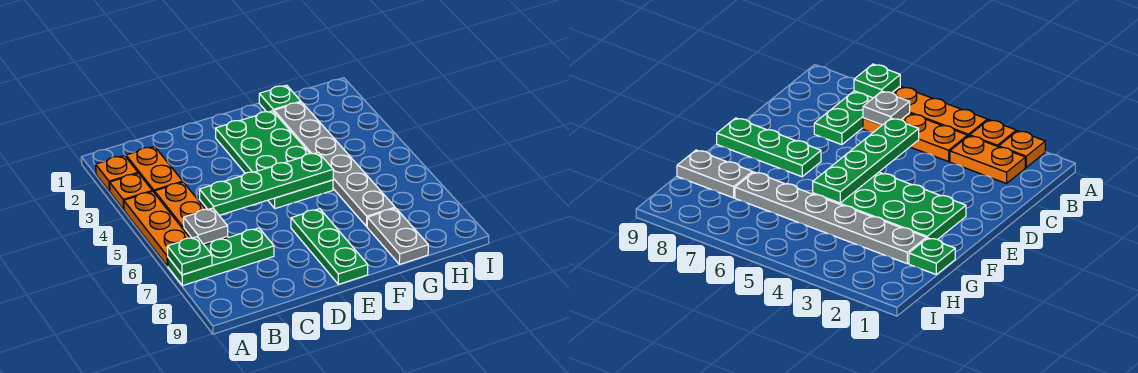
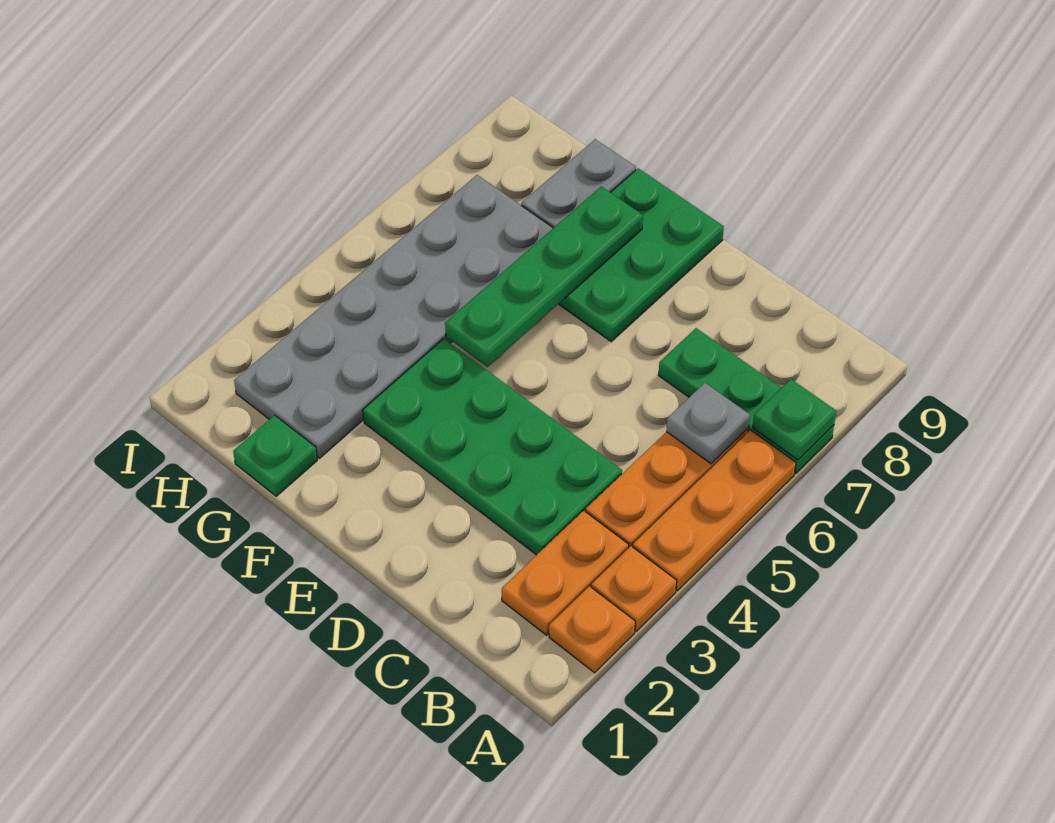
green plate C5:F5 level 2 -> green plate F5:F8 level 2
green plate E2:F5 level 1 -> green plate C3:F4 level 1
green plate E7:E9 level 1 -> green plate E7:F9 level 1
grey plate G2:G7 level 1 -> grey plate G2:H7 level 1

